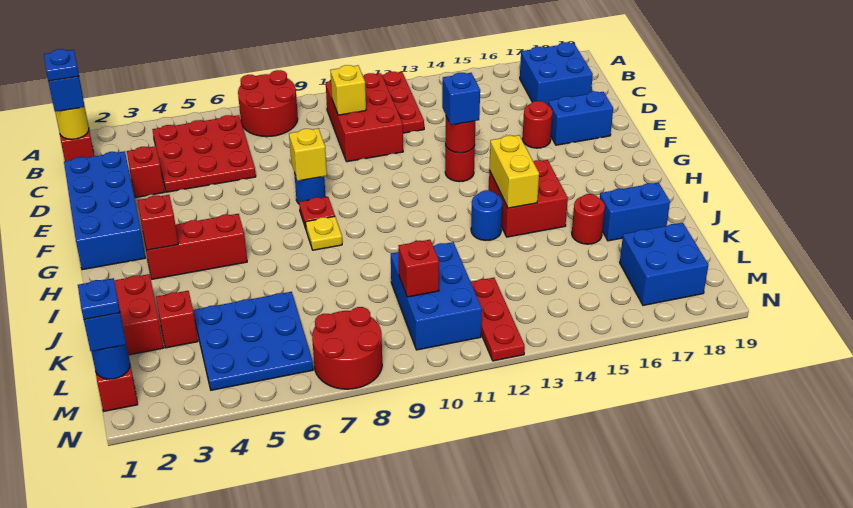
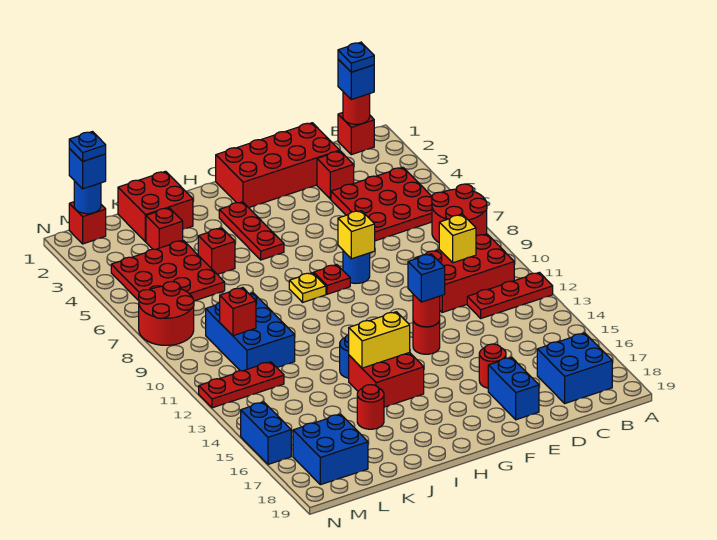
yellow round brick B1 level 2 -> red round brick B1 level 2
blue brick D1:G2 level 1 -> red brick D1:G2 level 1
red brick H3:H5 level 1 -> red plate H3:H5 level 1
red brick H3 level 2 -> red brick J5 level 1
blue brick J17:J18 level 1 -> blue brick N15:N16 level 1
blue plate K4:M6 level 1 -> red plate K4:M6 level 1
blue brick K10:M11 level 1 -> blue brick K9:L11 level 1

